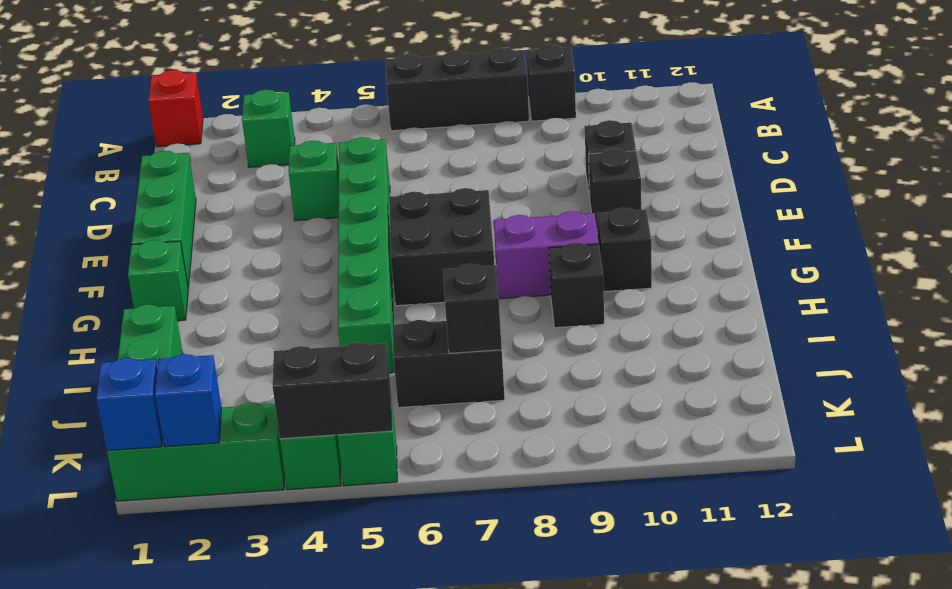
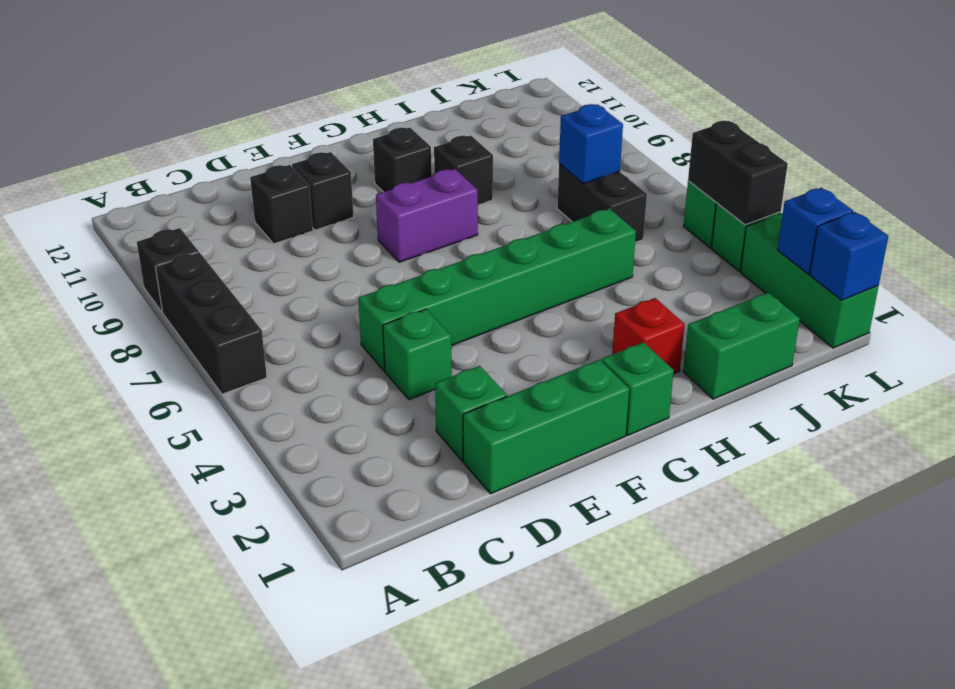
red brick A1 level 1 -> red brick H2 level 1
green brick B3 level 1 -> green brick D2 level 1
black brick F6:G7 level 1 -> none
purple brick G8:G9 level 1 -> purple brick F8:G8 level 1
black brick J7 level 2 -> blue brick J7 level 2

